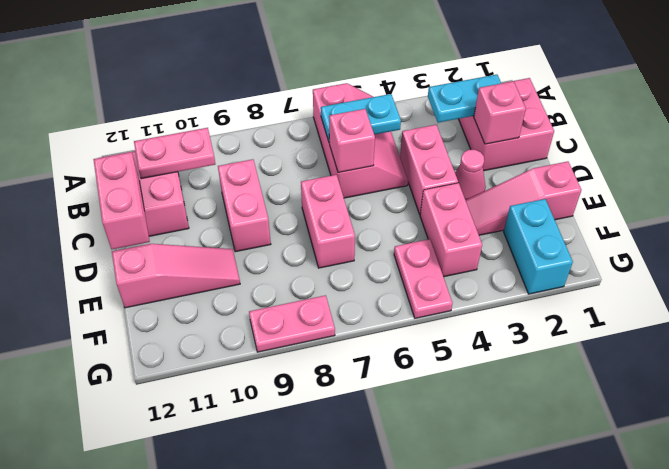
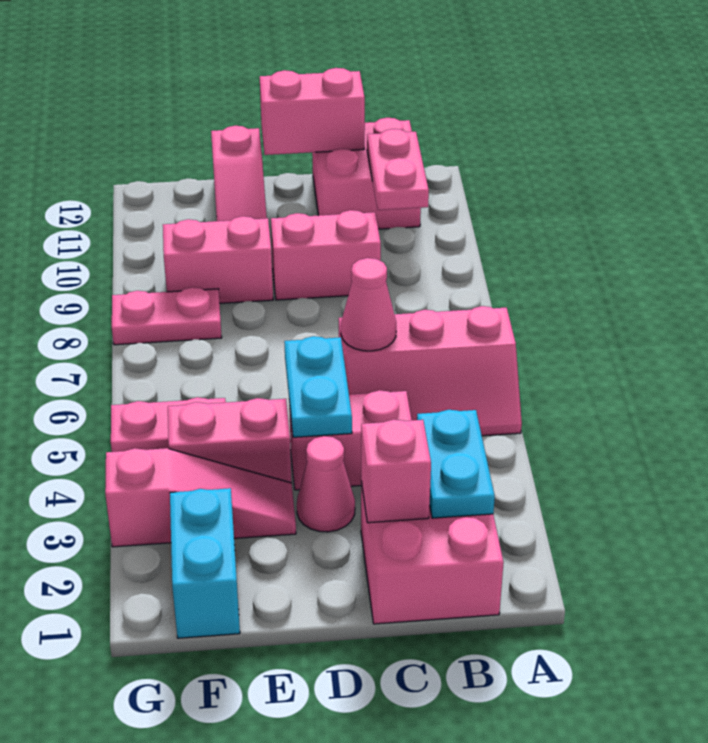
cyan plate B5:B6 level 2 -> cyan plate D4:D5 level 2
pink brick C6 level 2 -> pink cone C6 level 2
pink brick D7:E7 level 1 -> pink brick E9:F9 level 1
pink slope E1:E3 level 1 top 1 -> pink slope E3:G3 level 1 top G
cyan brick F2:G2 level 1 -> cyan brick F1:F2 level 1
pink plate G8:G9 level 1 -> pink plate F8:G8 level 1

